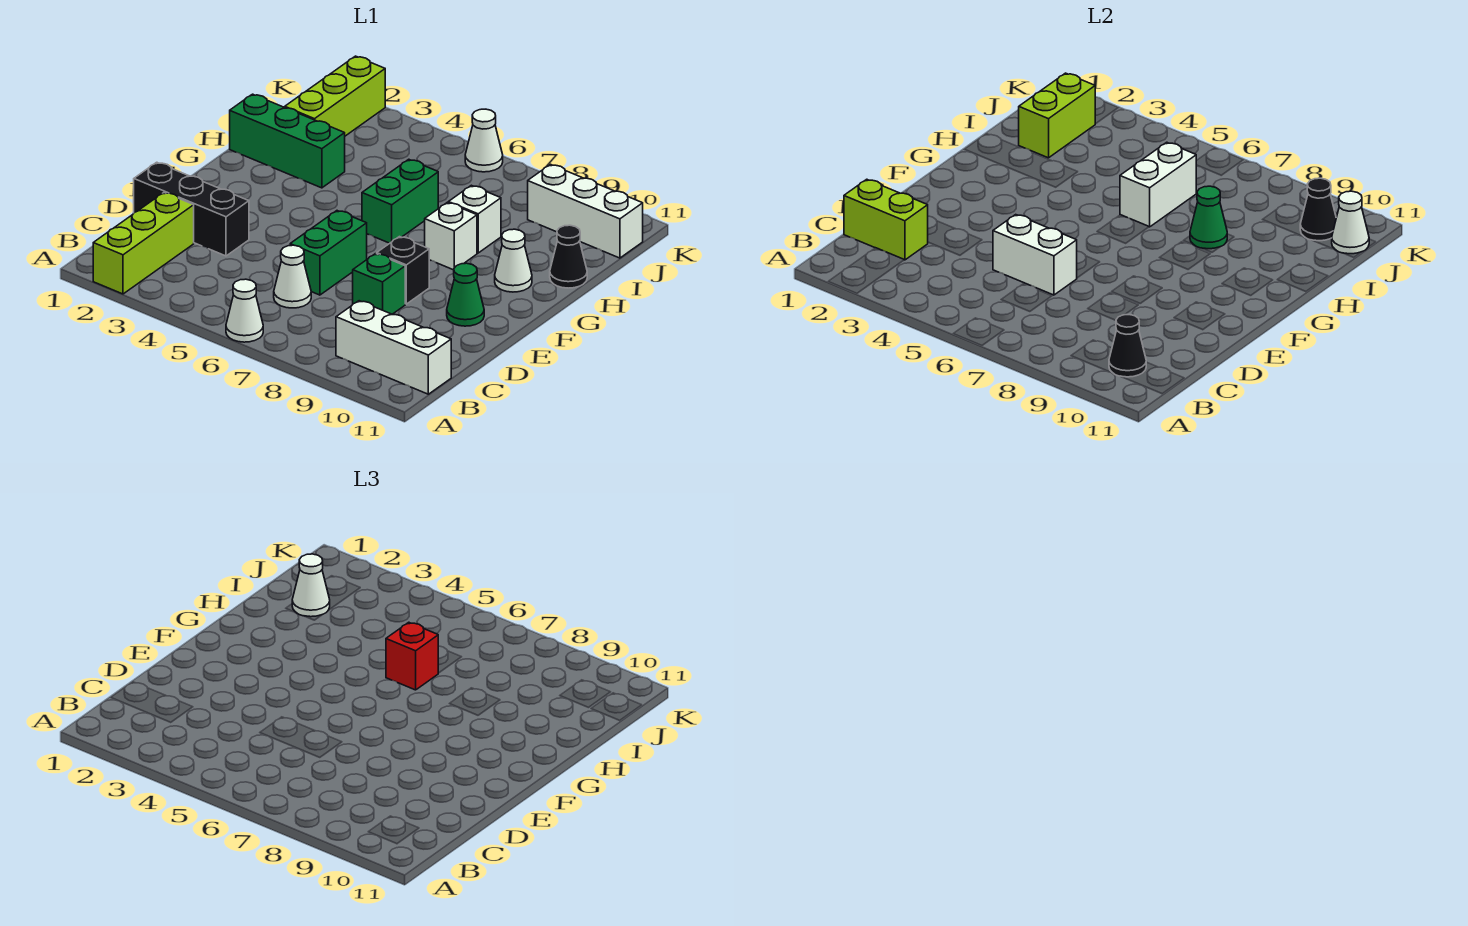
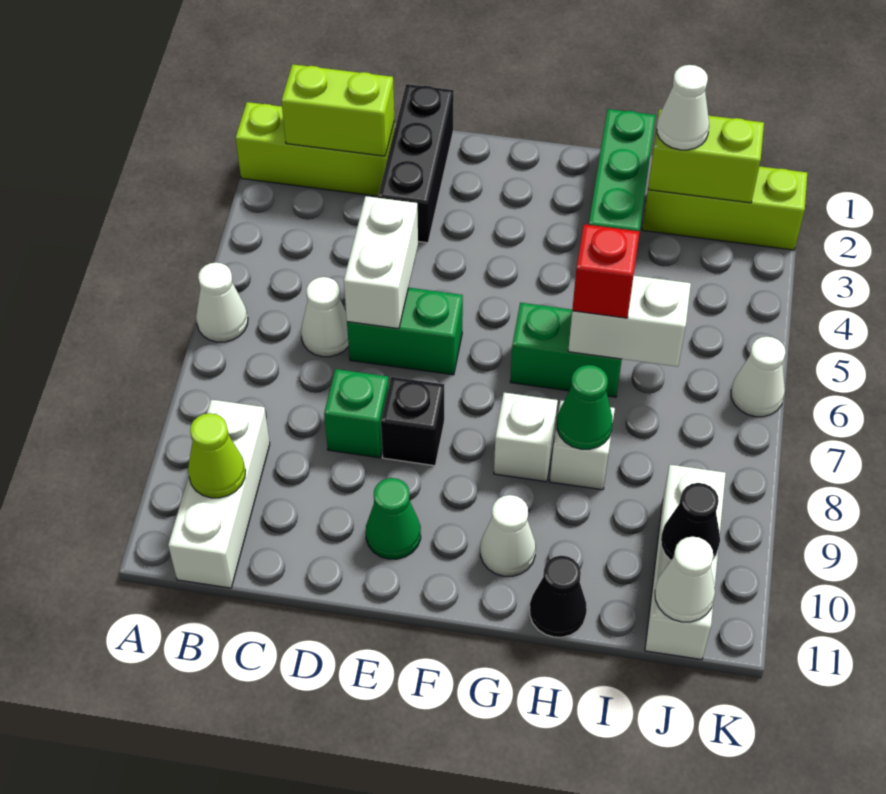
black cone B10 level 2 -> lime cone B10 level 2
lime brick C1:C2 level 2 -> lime brick B2:C2 level 2

